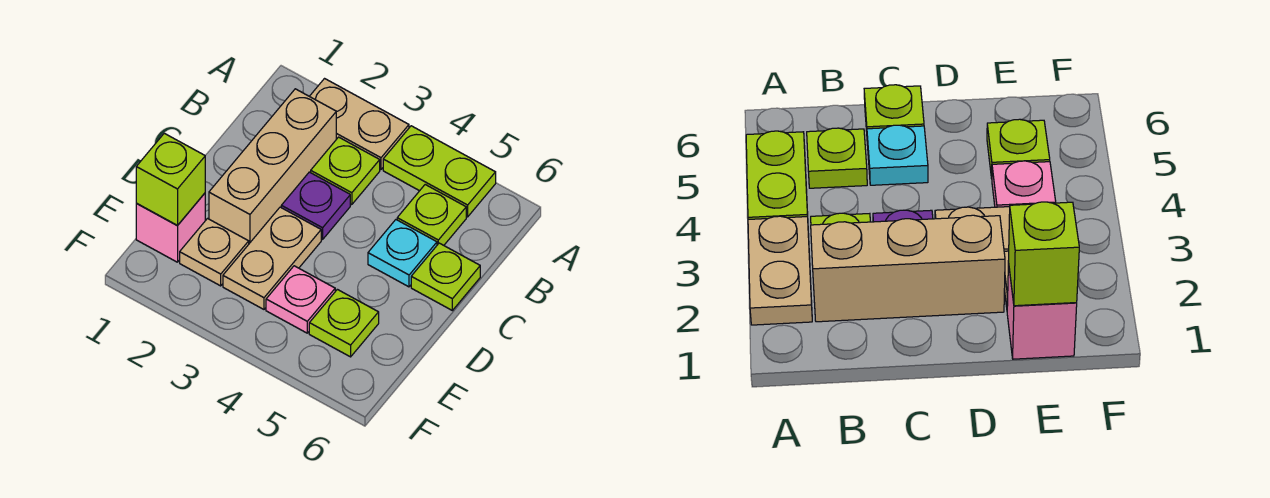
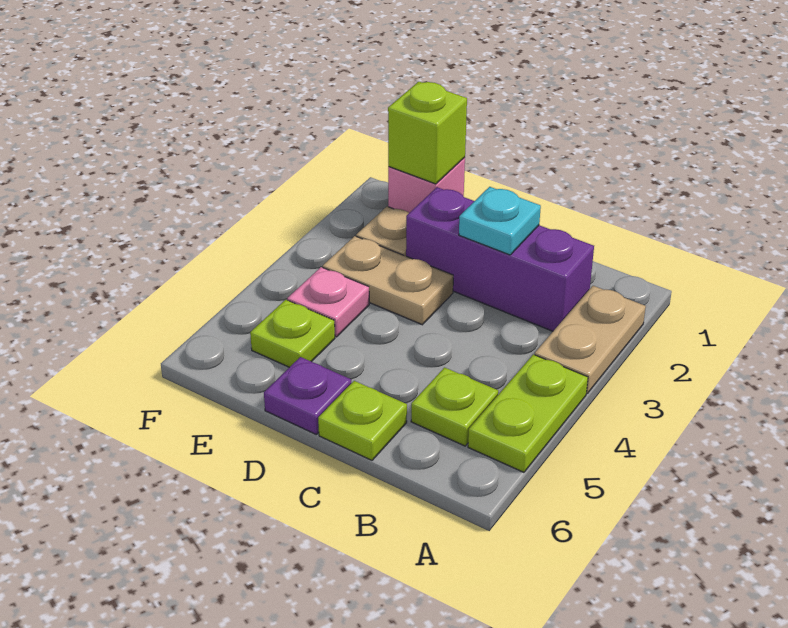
tan brick B2:D2 level 1 -> purple brick B2:D2 level 1
lime plate B3 level 1 -> none
purple plate C3 level 1 -> purple plate D6 level 1
cyan plate C5 level 1 -> cyan plate C2 level 2

